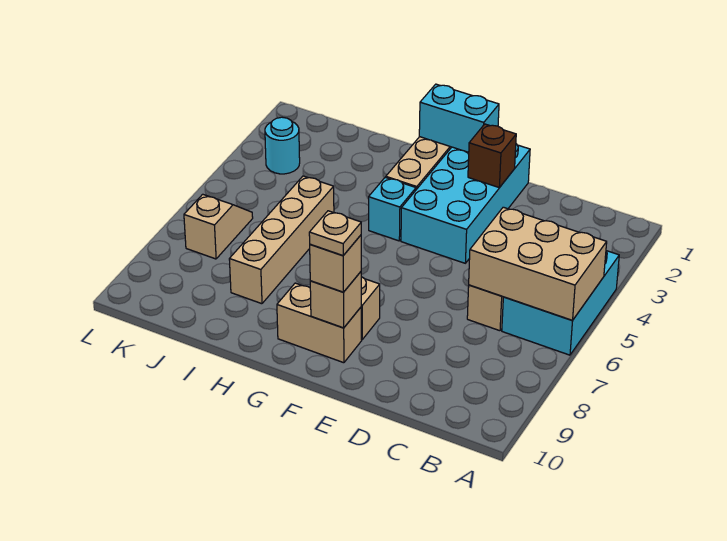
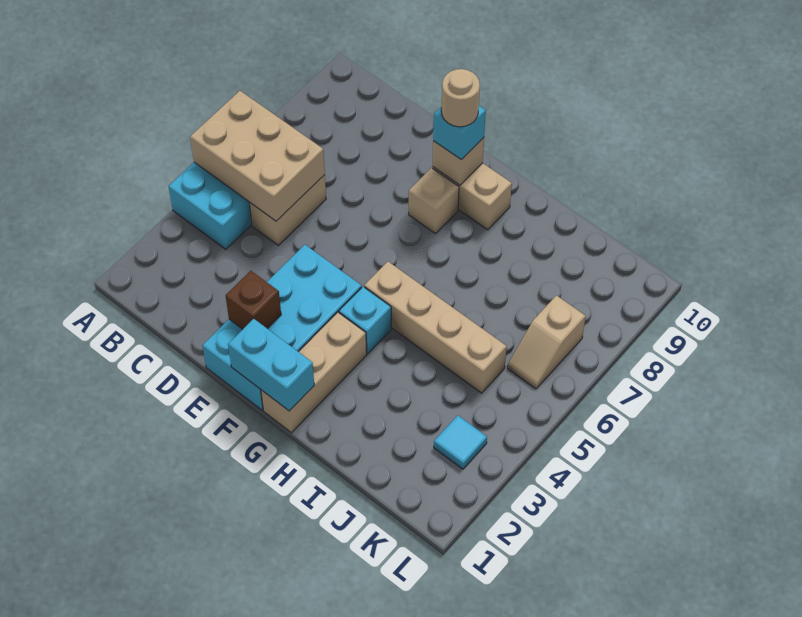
tan brick F9 level 3 -> cyan brick F9 level 3
tan plate F9 level 4 -> tan round brick F9 level 4
tan brick I5:I8 level 1 -> tan brick G5:J5 level 1
cyan round brick K3 level 1 -> cyan tile K3 level 1

